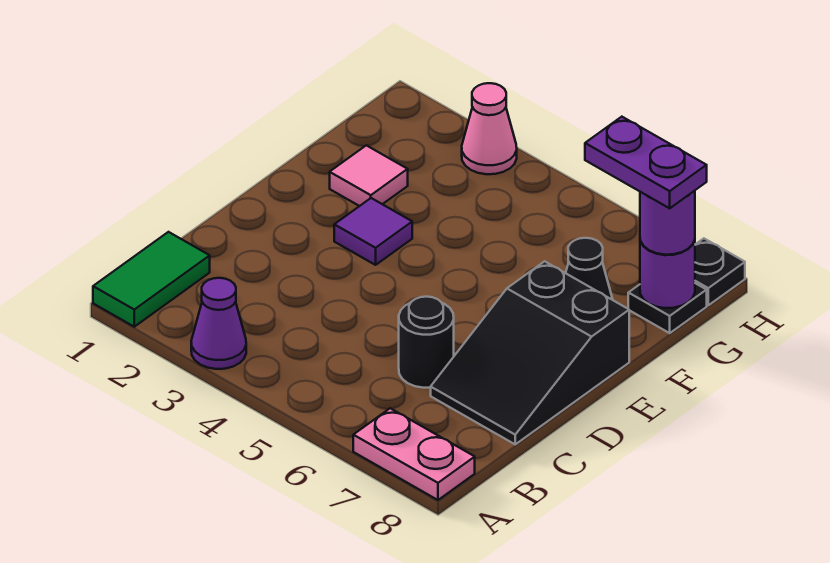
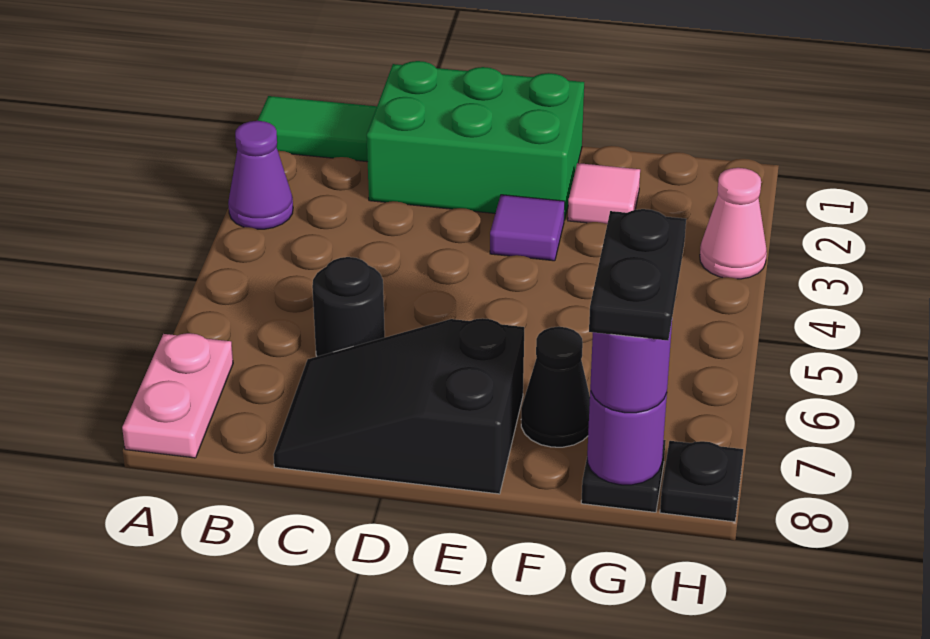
none -> green brick C1:E2 level 1
purple plate G7:G8 level 4 -> black plate G7:G8 level 4

